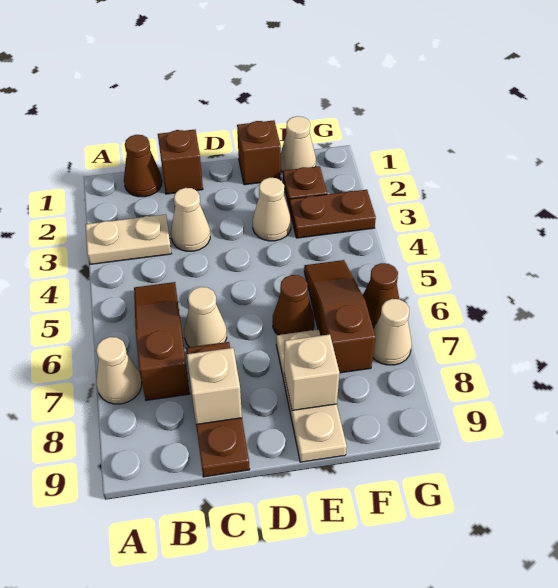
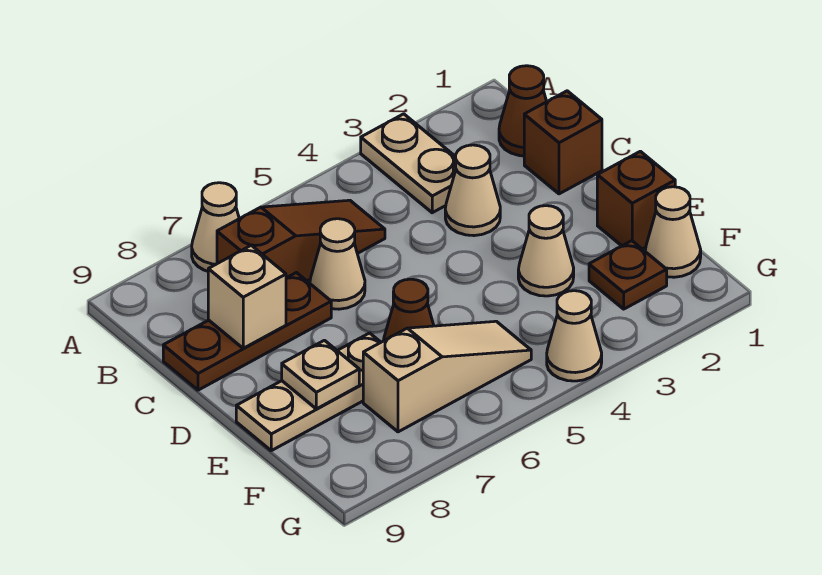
tan brick E8 level 2 -> tan plate E8 level 2
brown plate F3:G3 level 1 -> none
brown slope F5:F7 level 1 top 7 -> tan slope F5:F7 level 1 top 7
brown cone G6 level 1 -> none
tan cone G7 level 1 -> tan cone G4 level 1

